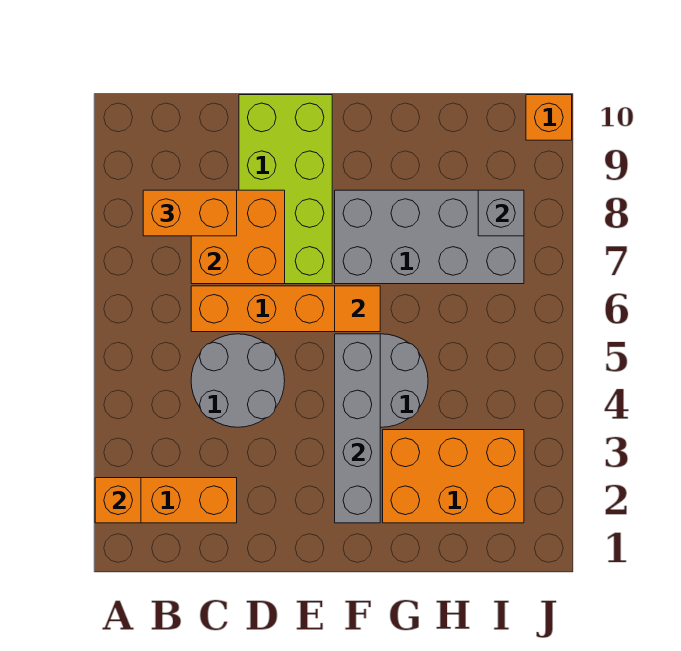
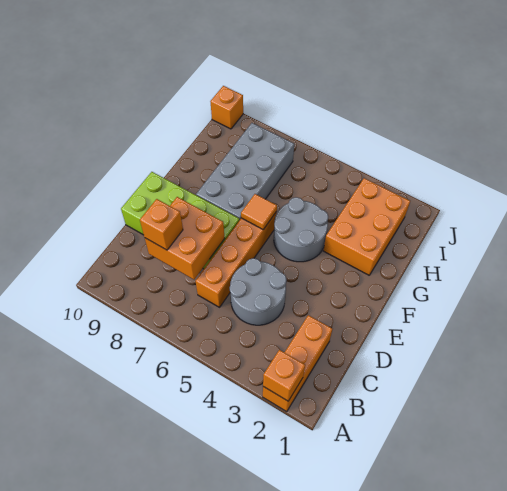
orange brick B8:C8 level 3 -> orange brick C8 level 3
grey brick F2:F5 level 2 -> none
grey brick I8 level 2 -> none

